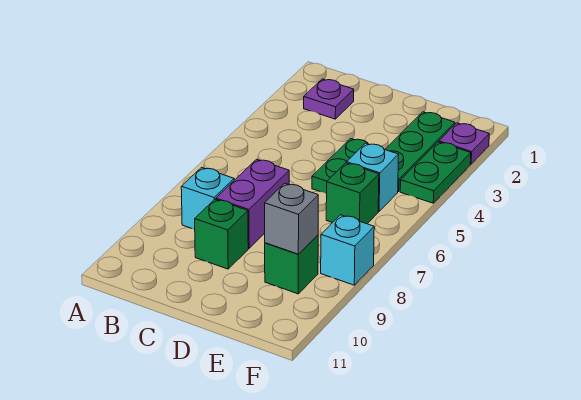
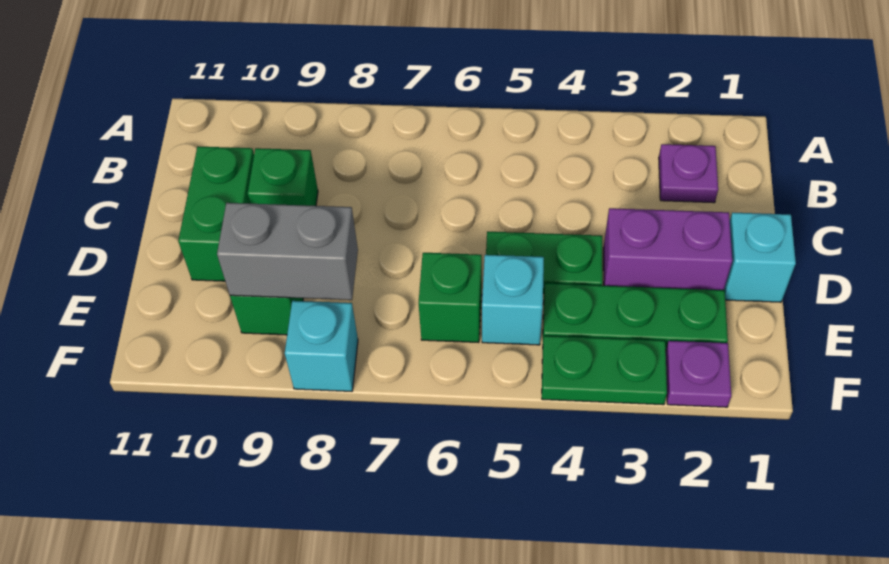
cyan brick B8 level 1 -> cyan brick D1 level 1
purple brick C7:C8 level 1 -> purple brick D2:D3 level 1
none -> green brick C10:D10 level 1
grey brick E9 level 2 -> grey brick E8:E9 level 2

